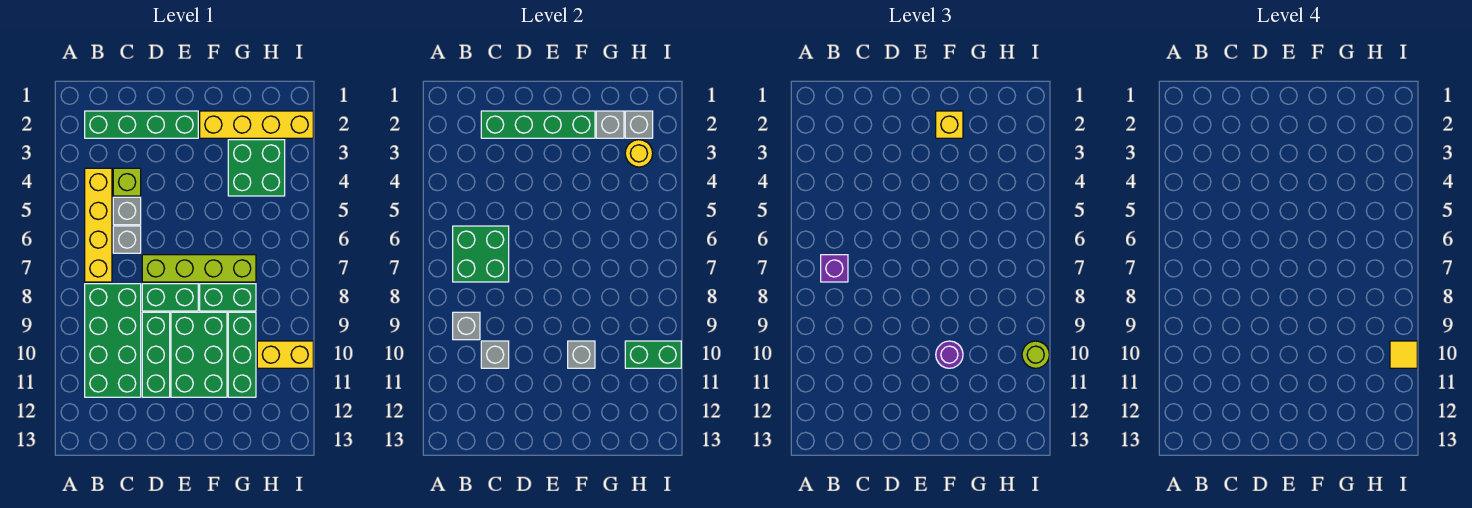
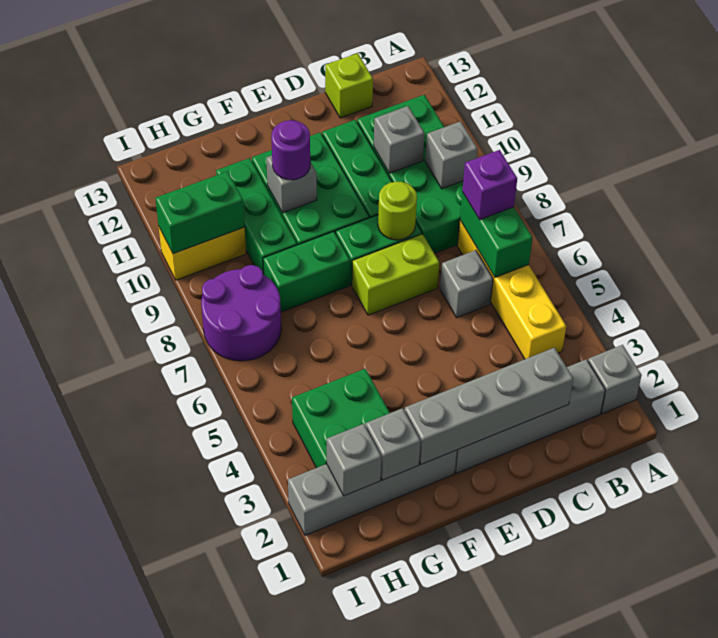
green brick B2:E2 level 1 -> grey brick B2:E2 level 1
green brick B6:C7 level 2 -> green brick B6:B7 level 2
green brick C2:F2 level 2 -> grey brick C2:F2 level 2
lime brick C4 level 1 -> lime brick C13 level 1
grey brick C5 level 1 -> grey brick A2 level 1
lime brick D7:G7 level 1 -> lime brick D7:E7 level 1
yellow brick F2:I2 level 1 -> grey brick F2:I2 level 1
yellow brick F2 level 3 -> none
yellow round brick H3 level 2 -> none
none -> purple round brick H7:I8 level 1
lime round brick I10 level 3 -> lime round brick D8 level 2
yellow tile I10 level 4 -> none

